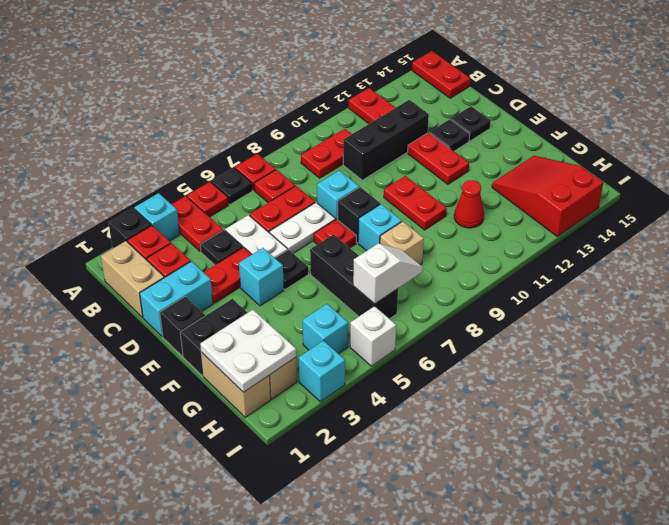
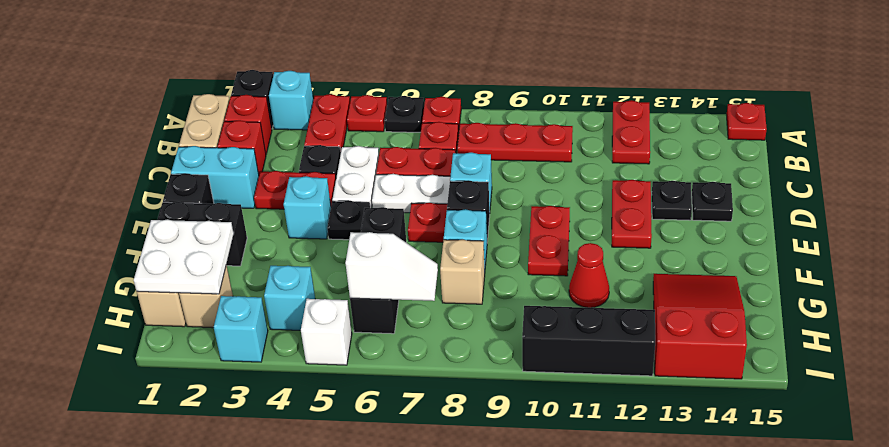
red plate A15:B15 level 1 -> red plate A15 level 1
red plate B9:B10 level 1 -> red plate B8:B10 level 1
black brick C10:C12 level 1 -> black brick I10:I12 level 1

